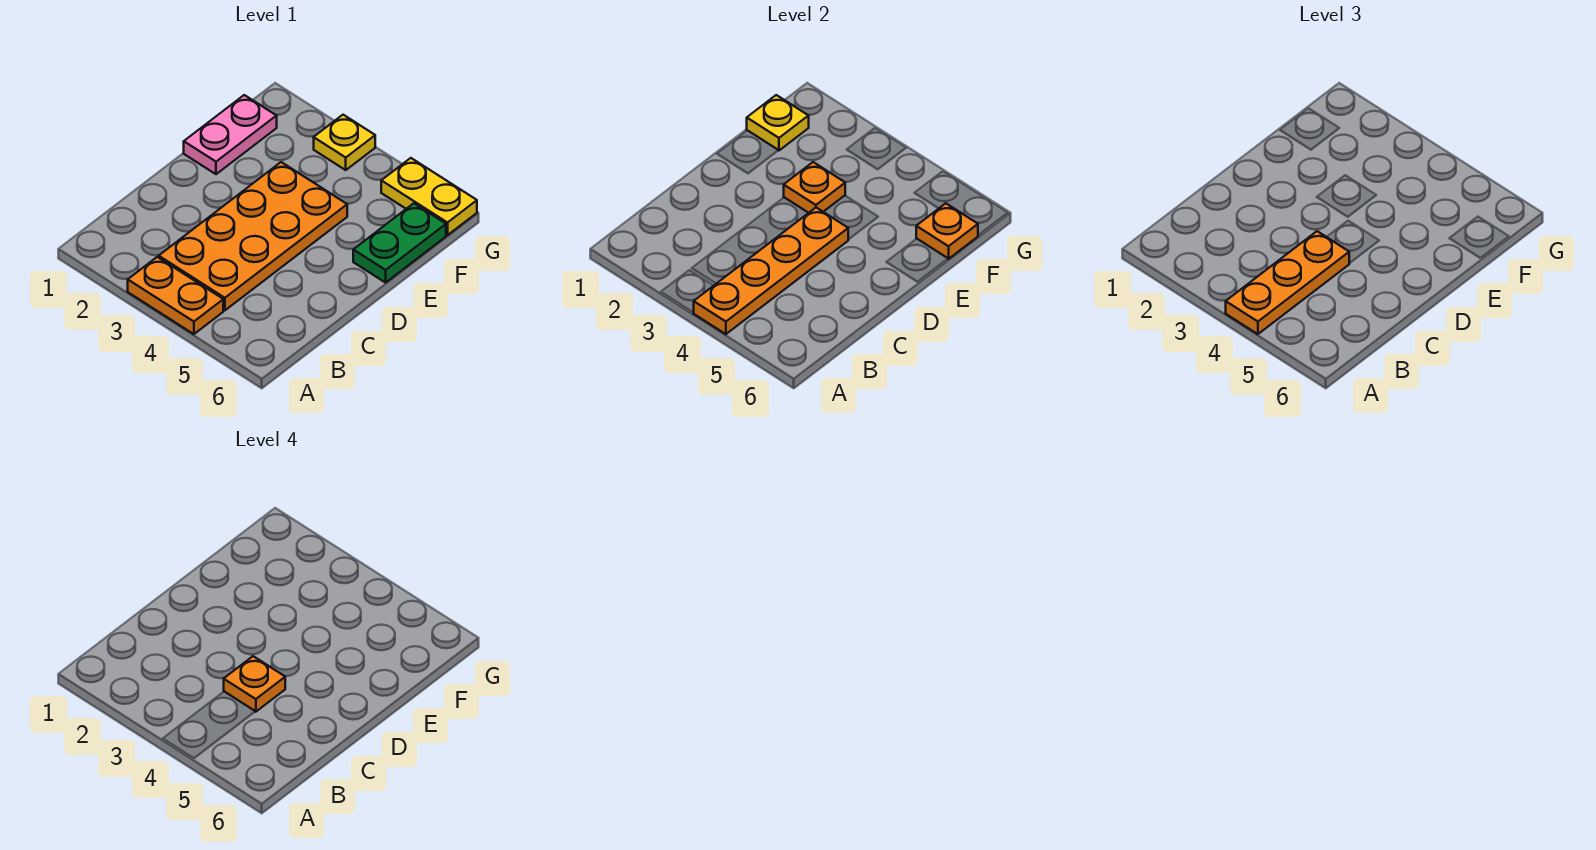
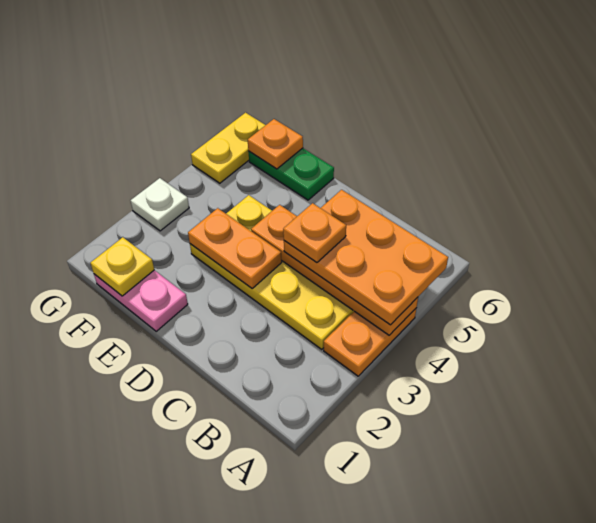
orange plate A4:C4 level 3 -> orange plate A4:C5 level 3
orange plate B3:E4 level 1 -> yellow plate B3:E4 level 1
orange plate E3 level 2 -> orange plate D3:E3 level 2
yellow plate G3 level 1 -> white plate G3 level 1

